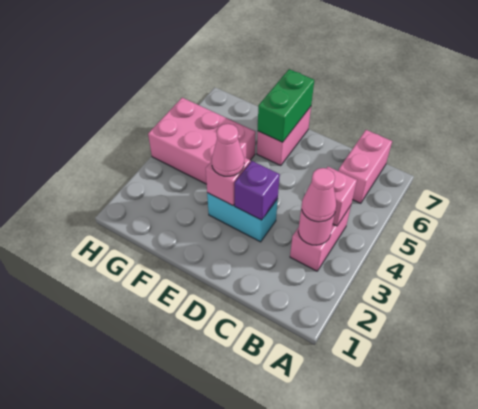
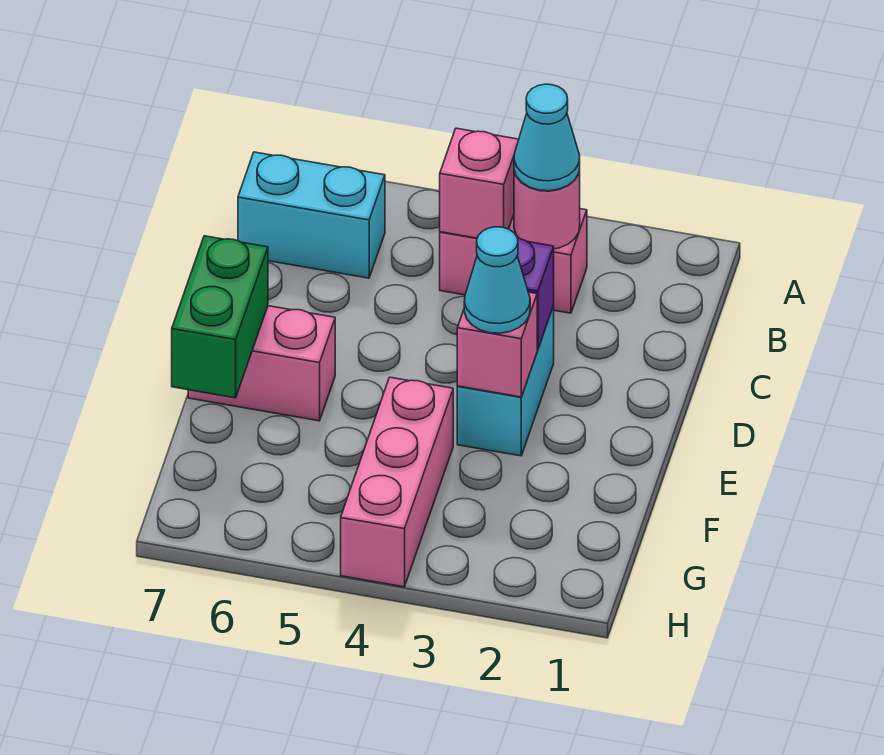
pink cone B3 level 3 -> cyan cone B3 level 3
pink brick B6:B7 level 1 -> cyan brick B6:B7 level 1
pink cone E3 level 3 -> cyan cone E3 level 3
green brick E6:E7 level 2 -> green brick E7:F7 level 2
pink brick F4:H5 level 1 -> pink brick F4:H4 level 1

